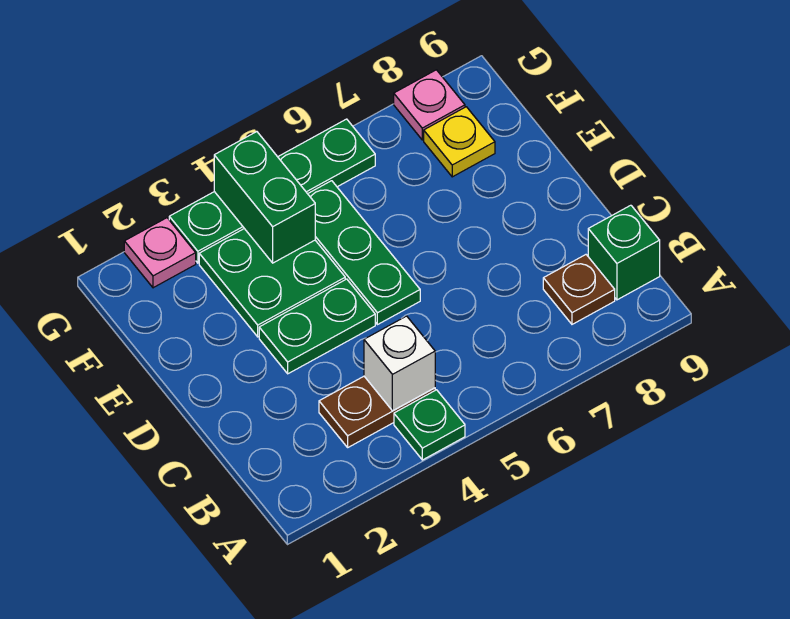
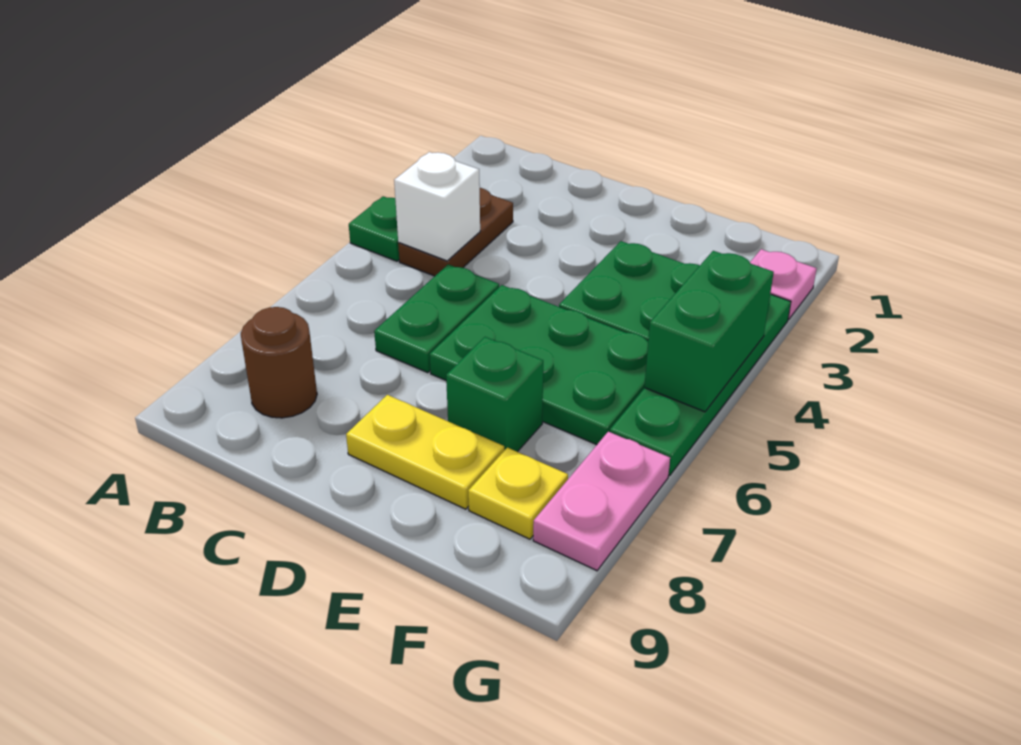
brown plate B8 level 1 -> brown round brick B8 level 1
green brick B9 level 1 -> green brick E7 level 1
green plate D3:D4 level 1 -> green plate C5:C6 level 1
green plate D5:F5 level 1 -> green plate D5:F6 level 1
none -> yellow plate D8:E8 level 1
green brick F4:G4 level 2 -> green brick G4:G5 level 2
pink plate G8 level 1 -> pink plate G7:G8 level 1

